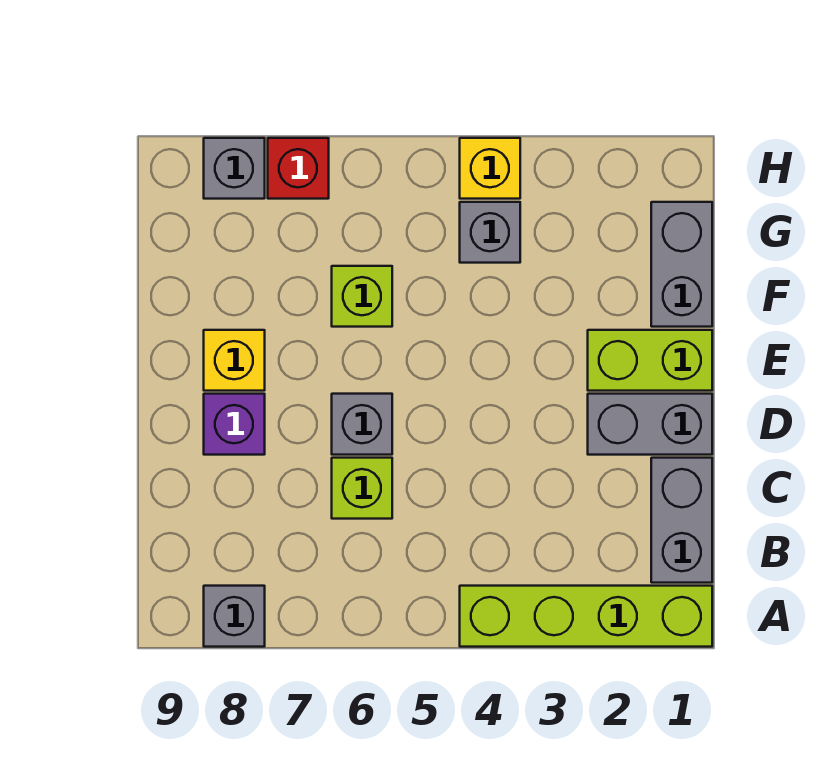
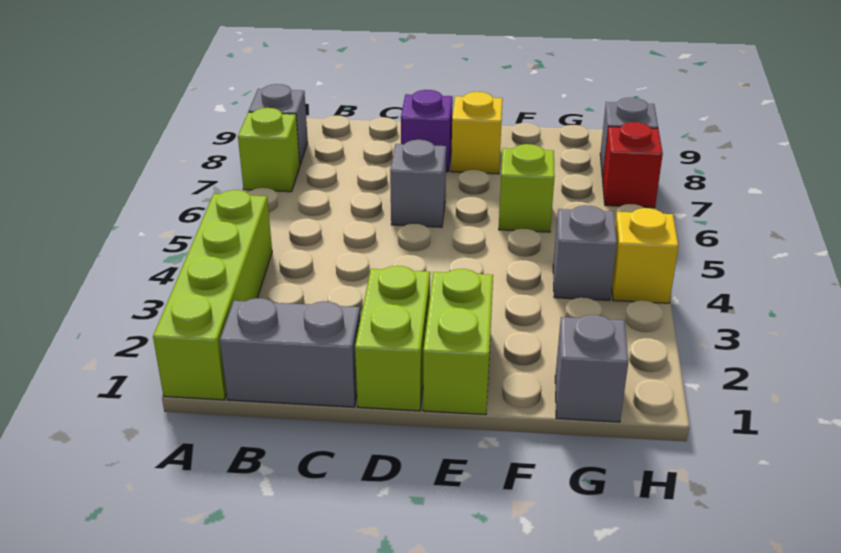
lime brick C6 level 1 -> lime brick A7 level 1
grey brick D1:D2 level 1 -> lime brick D1:D2 level 1
grey brick F1:G1 level 1 -> grey brick G1 level 1

